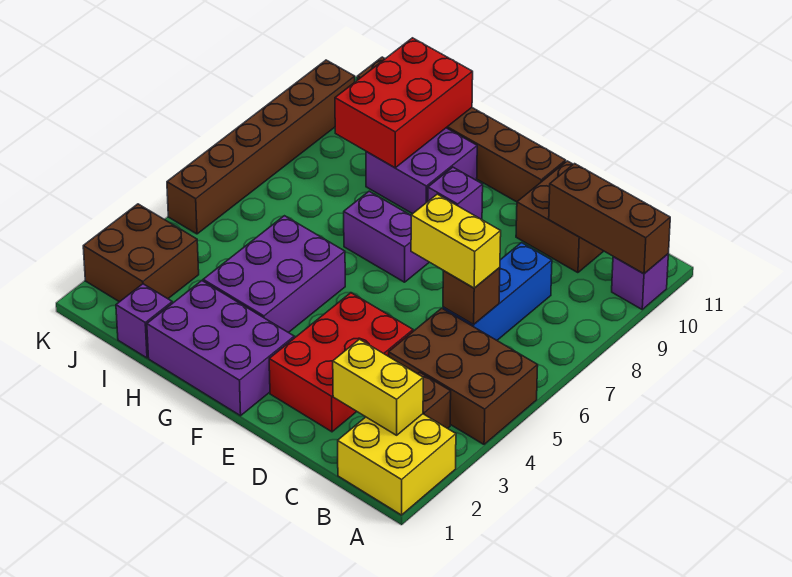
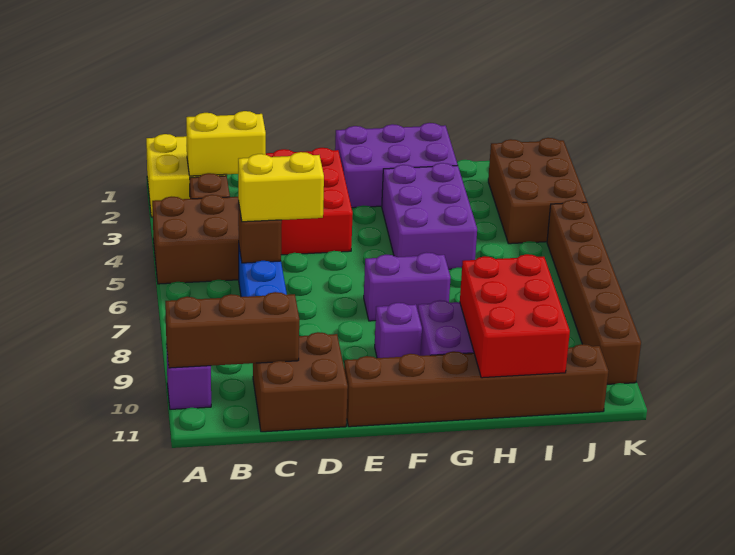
purple brick I1 level 1 -> none
brown brick J2:K3 level 1 -> brown brick J2:K4 level 1

